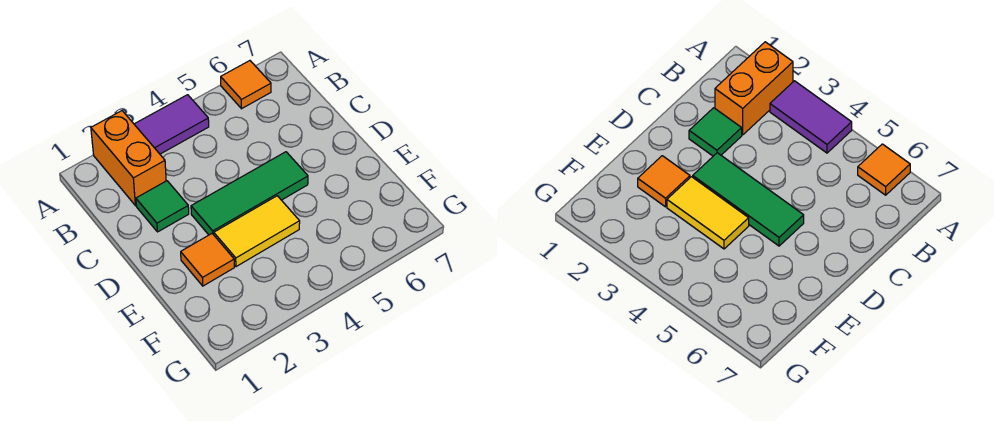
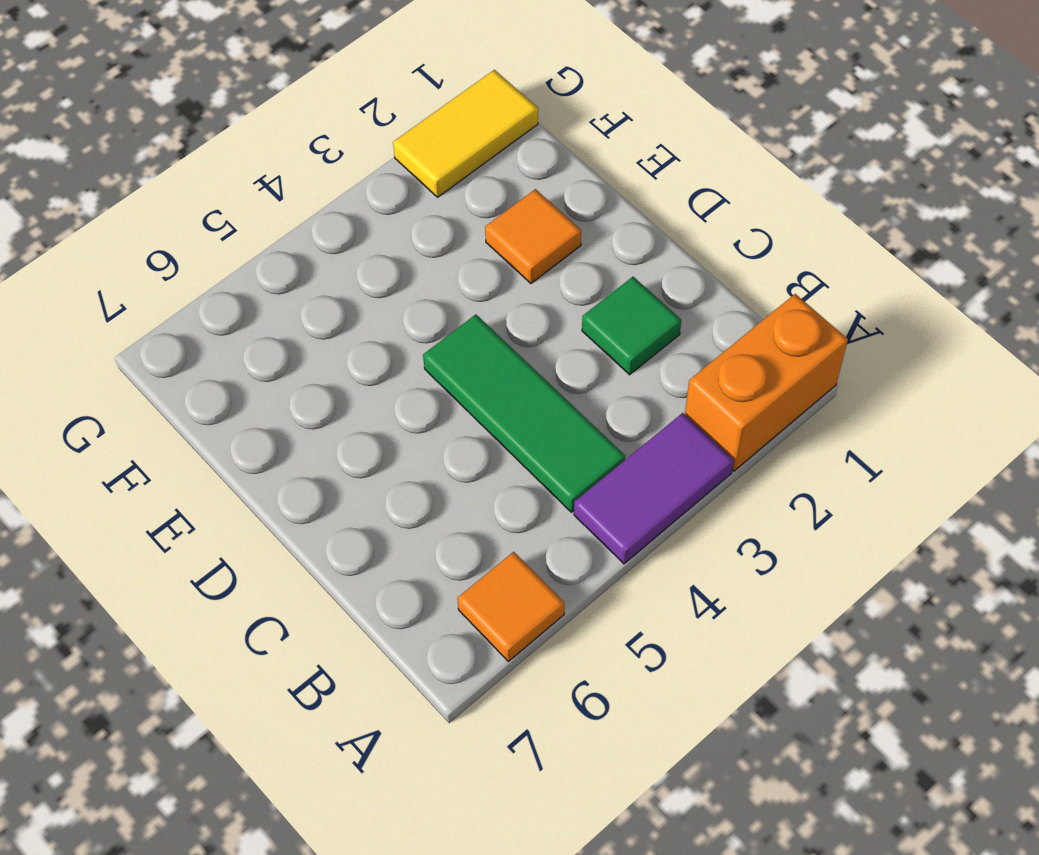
orange brick A2:B2 level 1 -> orange brick A1:A2 level 1
green tile D3:D5 level 1 -> green tile B4:D4 level 1
yellow tile E3:E4 level 1 -> yellow tile G1:G2 level 1

